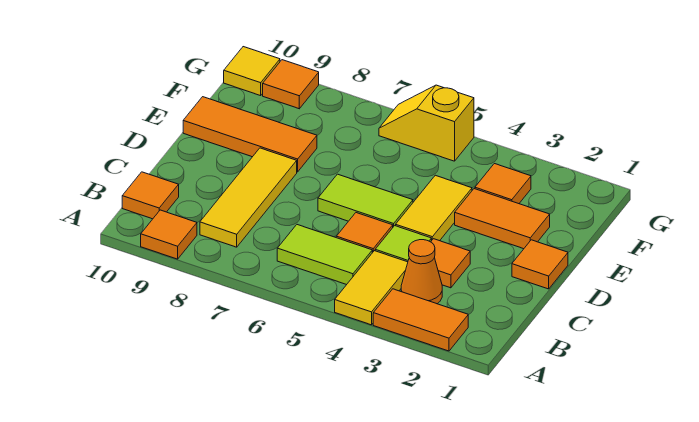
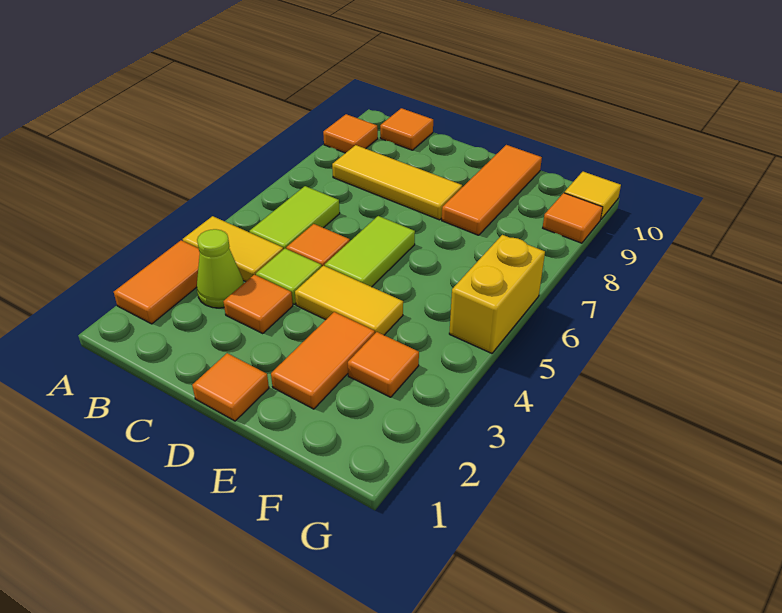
orange cone B3 level 1 -> lime cone B3 level 1
yellow slope G5:G6 level 1 top 5 -> yellow brick G5:G6 level 1

